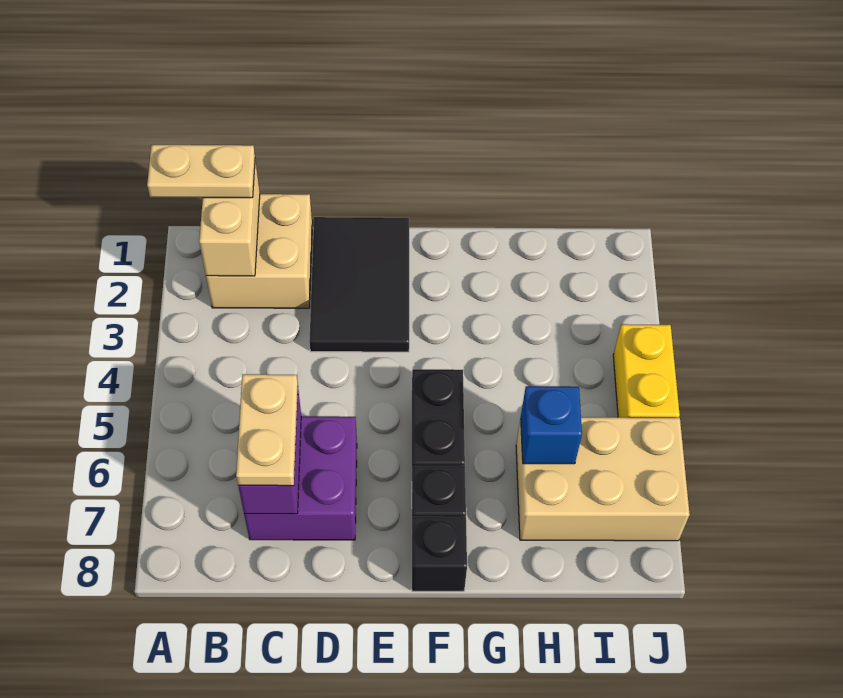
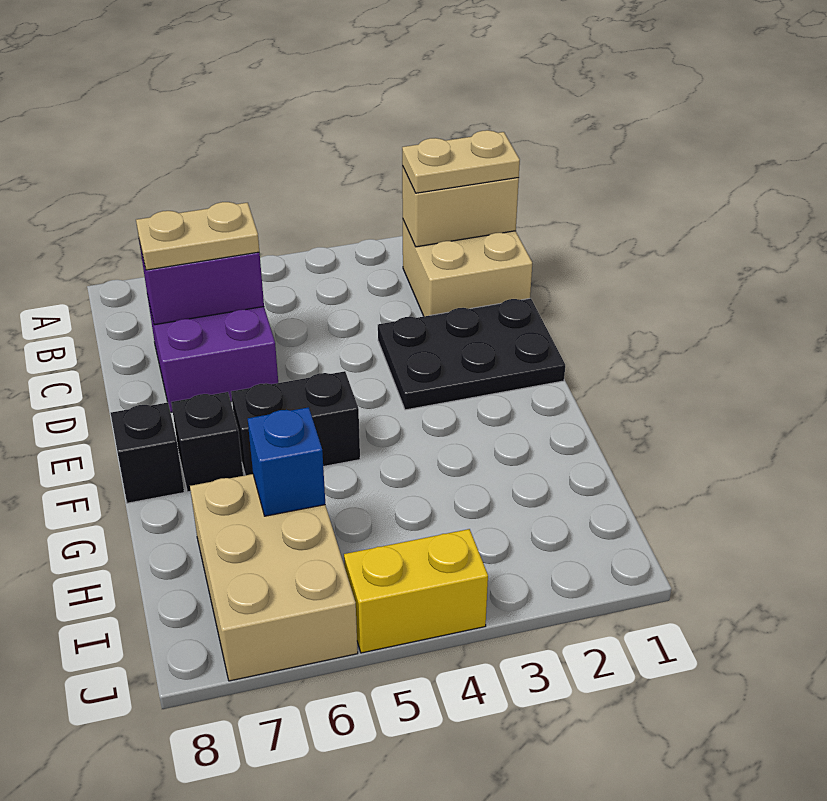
tan plate A1:B1 level 3 -> tan plate B1:B2 level 3
black tile D1:E3 level 1 -> black plate D1:E3 level 1

